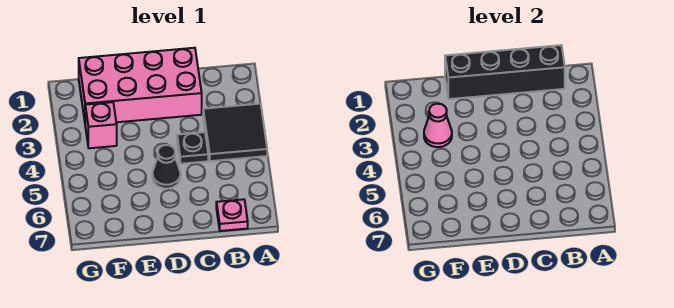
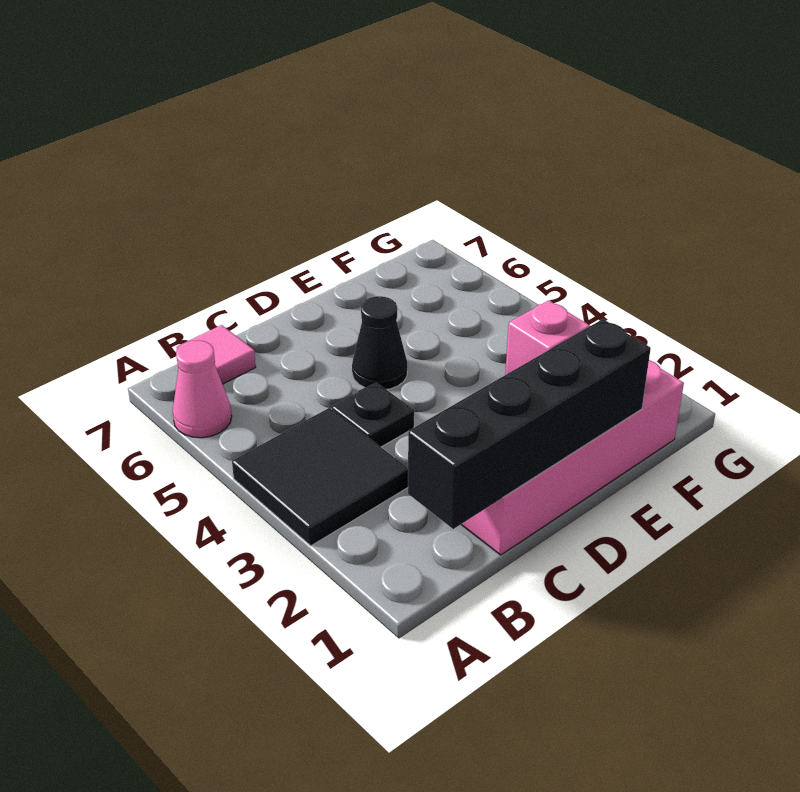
pink plate B7 level 1 -> pink tile B7 level 1
pink cone F3 level 2 -> pink cone A6 level 1

